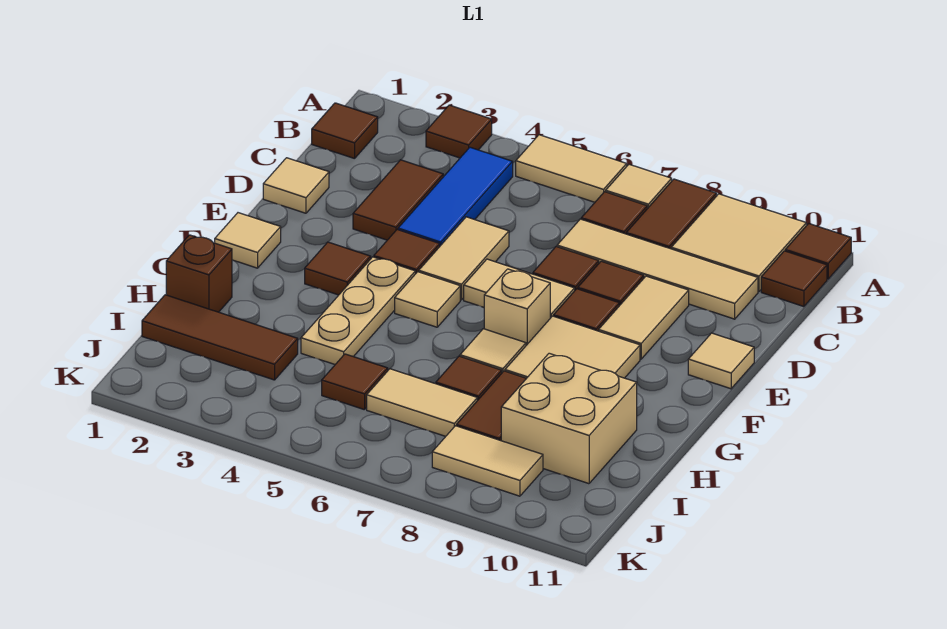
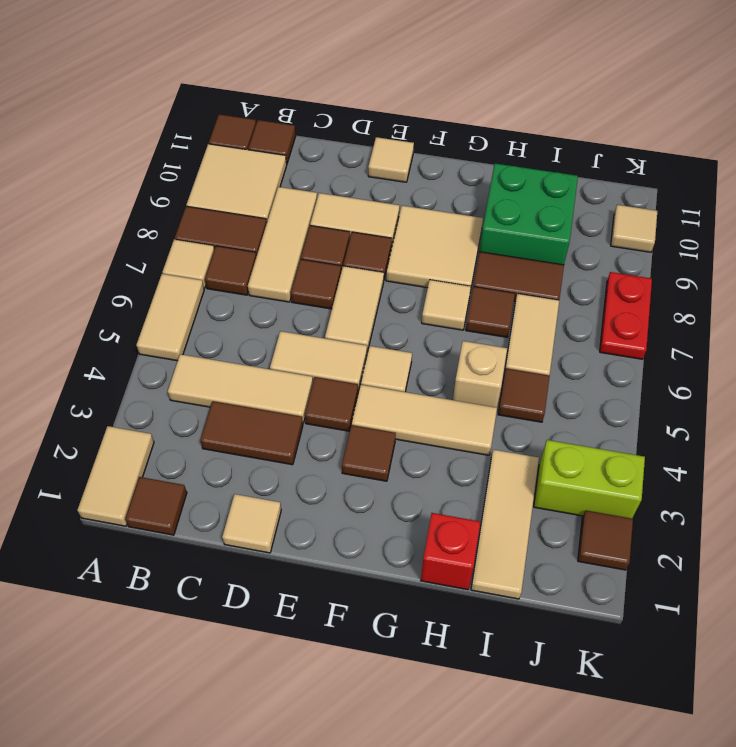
brown tile A3 level 1 -> brown tile K2 level 1
blue tile B4:D4 level 1 -> tan tile B4:D4 level 1
tan tile C7:C10 level 1 -> tan tile C7:C9 level 1
tan tile F1 level 1 -> tan tile K10 level 1
tan plate F4:H4 level 1 -> tan tile F4:H4 level 1
tan brick F7 level 1 -> tan brick H5 level 1
brown brick H1 level 1 -> red brick H1 level 1
tan brick H9:I10 level 1 -> green brick H9:I10 level 1
brown tile I1:I3 level 1 -> tan tile I1:I3 level 1
none -> lime brick J3:K3 level 1
tan tile J8:J9 level 1 -> tan tile A1:A2 level 1
none -> red plate K7:K8 level 1

